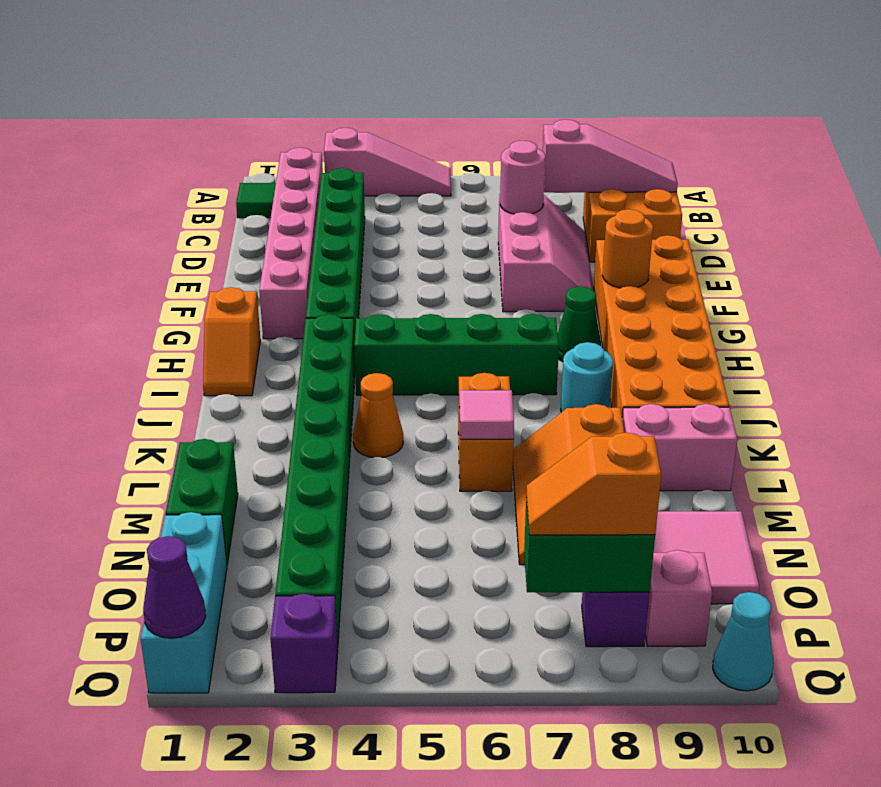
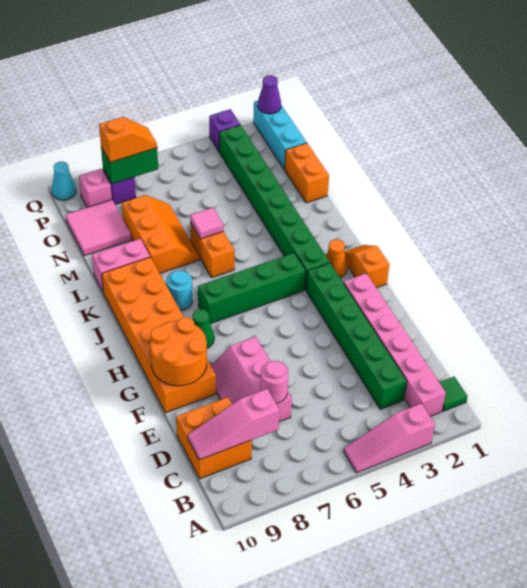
orange round brick G9 level 2 -> orange round brick F9:G10 level 2
orange cone K4 level 1 -> orange cone I2 level 1
green brick M1:N1 level 1 -> orange brick M1:N1 level 1

